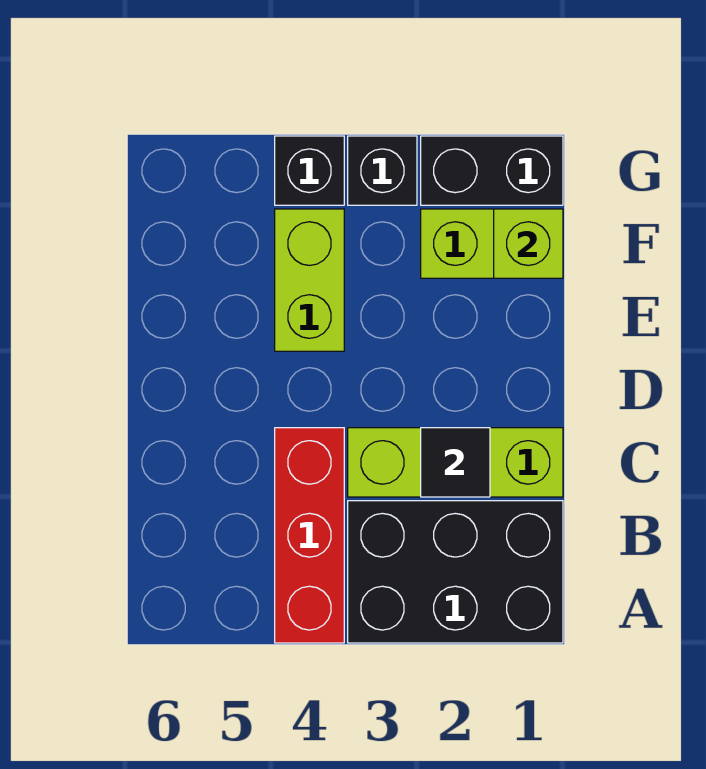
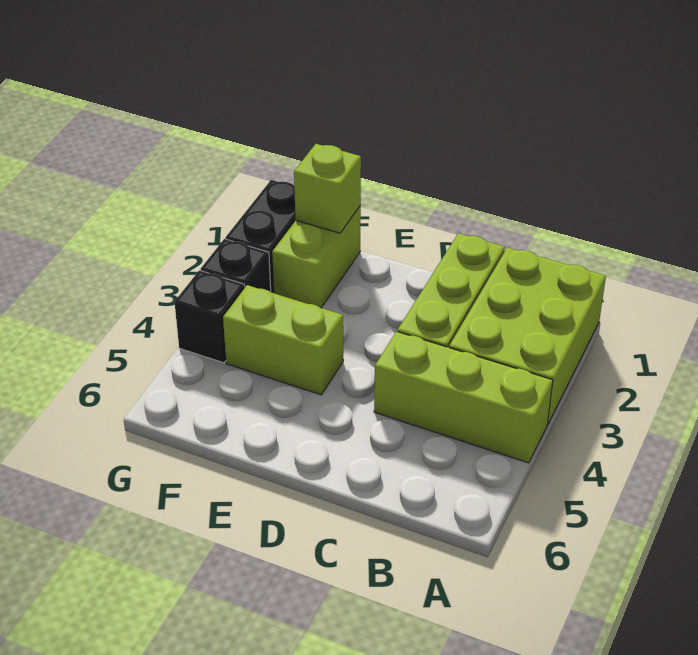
black brick A1:B3 level 1 -> lime brick A1:B3 level 1
red brick A4:C4 level 1 -> lime brick A4:C4 level 1
black tile C2 level 2 -> none

